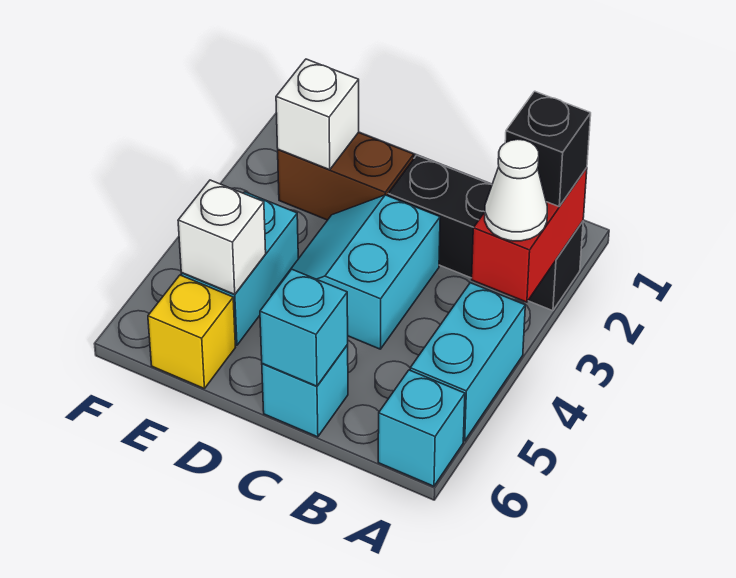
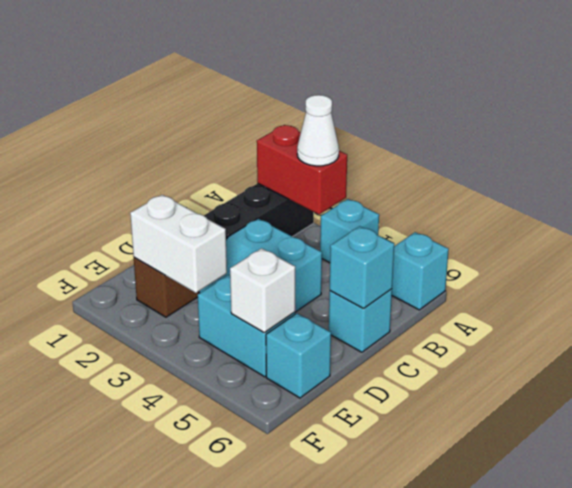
black brick A2 level 3 -> none
cyan brick A4:A5 level 1 -> cyan brick A4 level 1
white brick E2 level 2 -> white brick E2:E3 level 2
yellow brick E6 level 1 -> cyan brick E6 level 1

